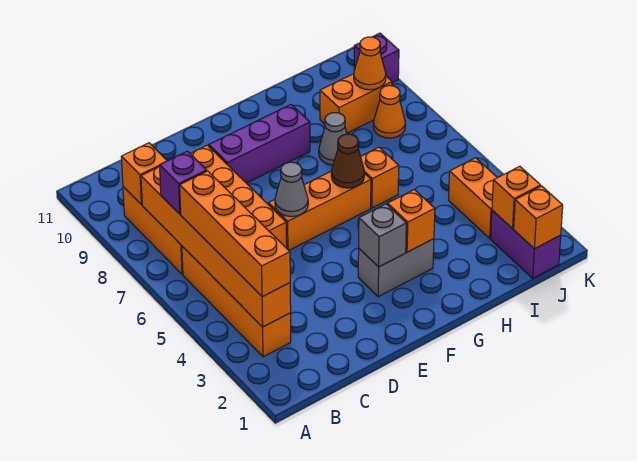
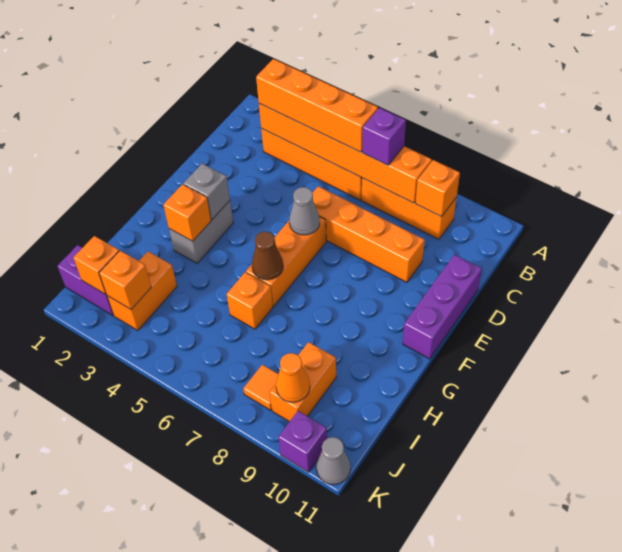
purple brick E9:G9 level 1 -> purple brick D11:F11 level 1
grey cone H8 level 1 -> grey cone K11 level 1
orange brick J1 level 2 -> orange brick J3 level 2
orange brick J3:J4 level 1 -> orange brick I3:J3 level 1
orange cone J8 level 1 -> orange tile J8 level 1

